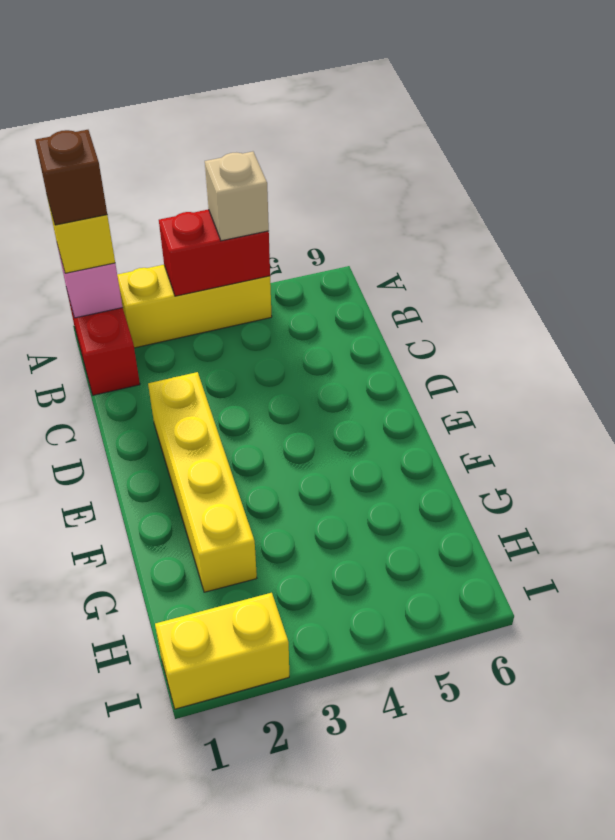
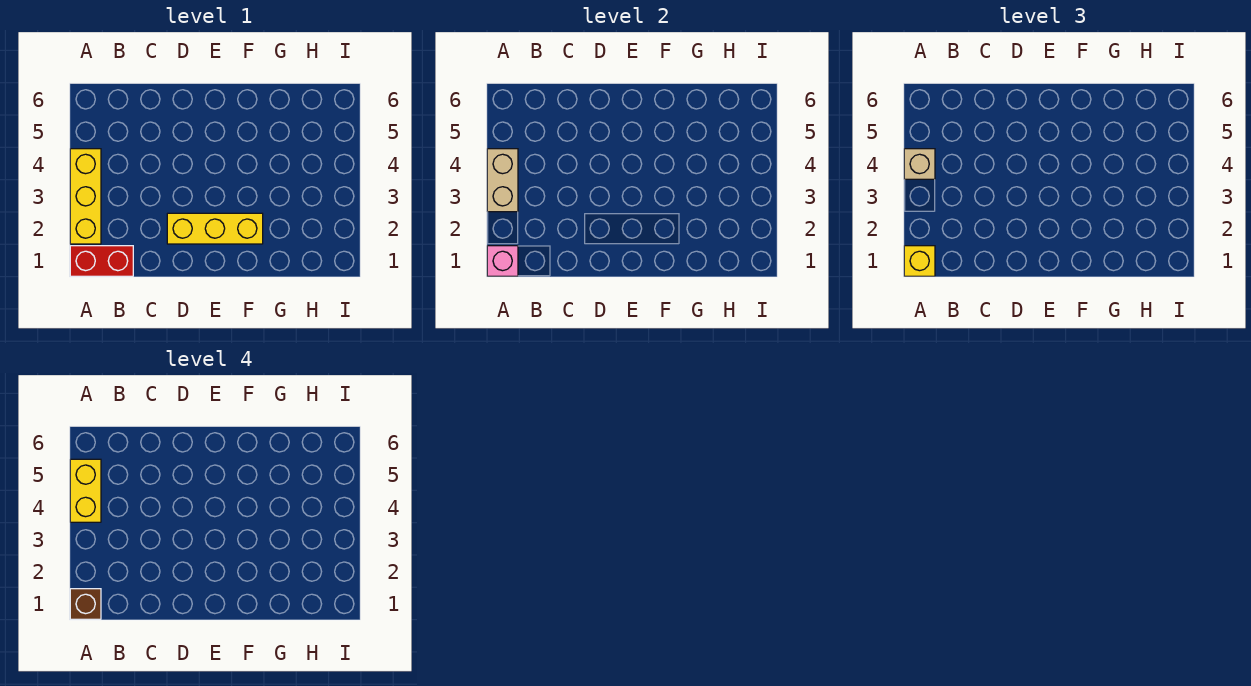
red brick A3:A4 level 2 -> tan brick A3:A4 level 2
yellow brick D2:G2 level 1 -> yellow brick D2:F2 level 1
yellow brick I1:I2 level 1 -> yellow brick A4:A5 level 4

